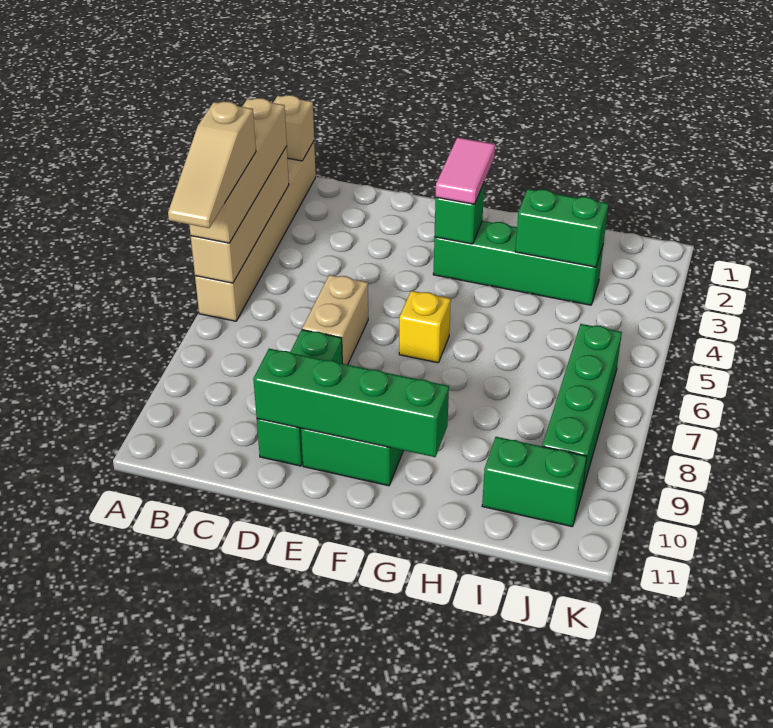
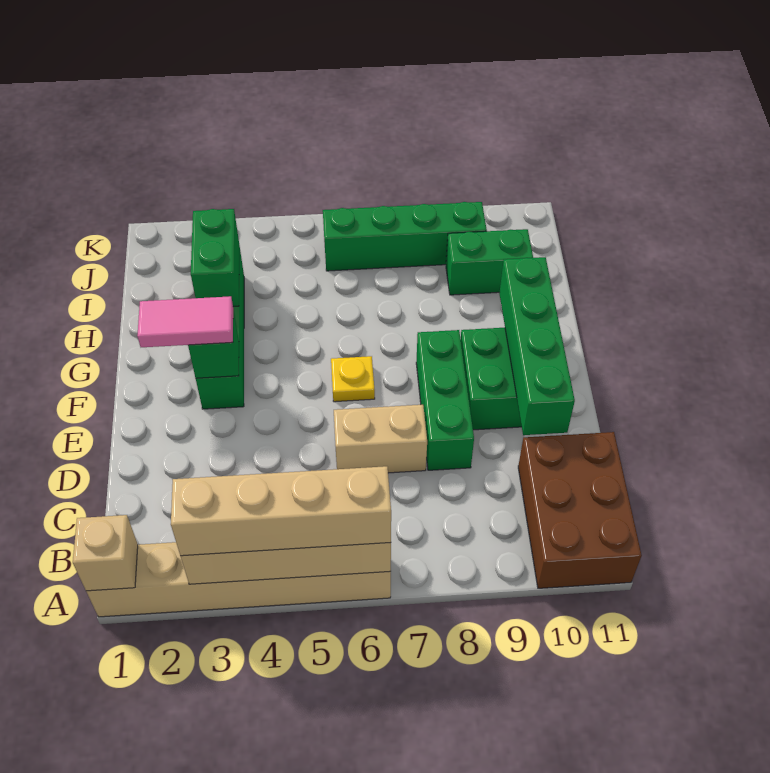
tan slope A5:A7 level 4 top 5 -> none
none -> brown brick A10:C11 level 1
green brick D8:D10 level 1 -> green brick D8:F8 level 1
yellow brick F6 level 1 -> yellow plate F6 level 1
green brick I10:J10 level 1 -> green brick I9:I10 level 1

